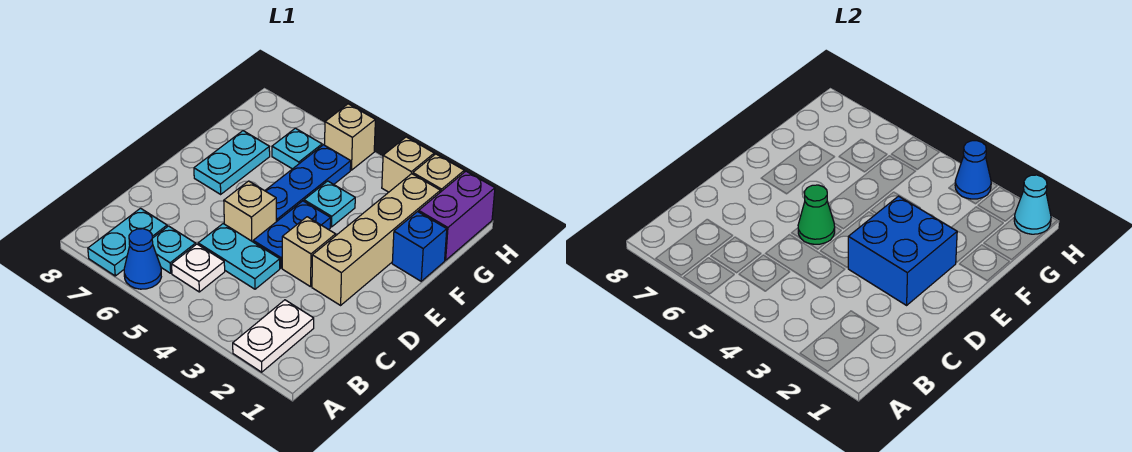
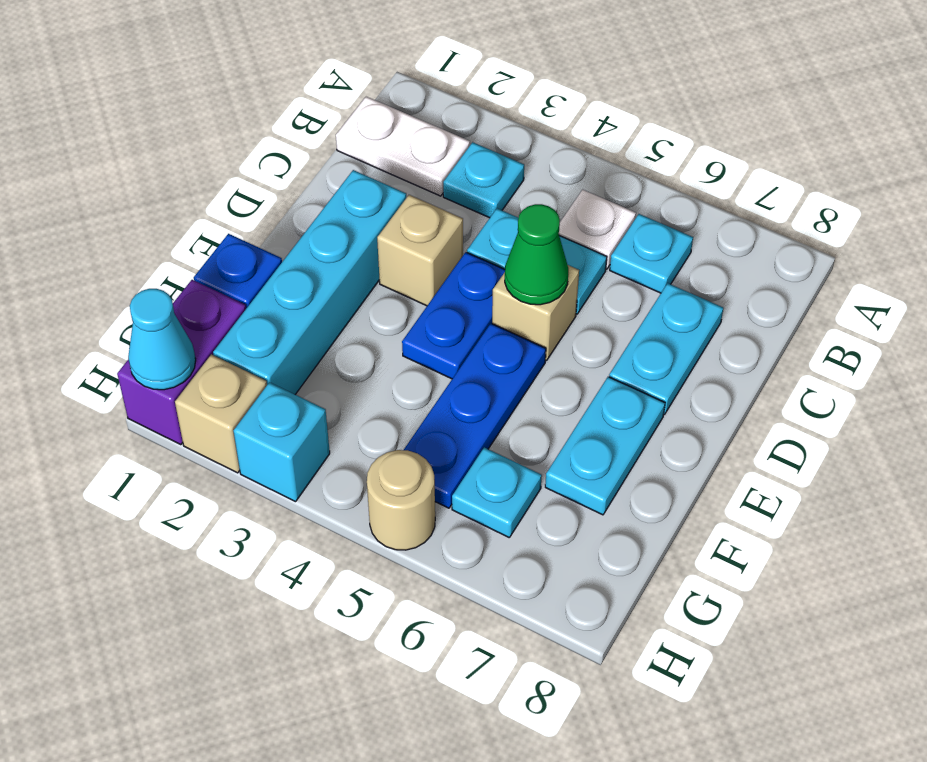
white plate A2:B2 level 1 -> white plate B1:B2 level 1
blue cone A6 level 1 -> none
cyan plate A7:B7 level 1 -> cyan plate C7:D7 level 1
tan brick D2:G2 level 1 -> cyan brick D2:G2 level 1
blue brick D2:E3 level 2 -> none
cyan plate F4 level 1 -> cyan plate B3 level 1
tan brick H3 level 1 -> cyan brick H3 level 1
blue cone H3 level 2 -> none
tan brick H5 level 1 -> tan round brick H5 level 1

